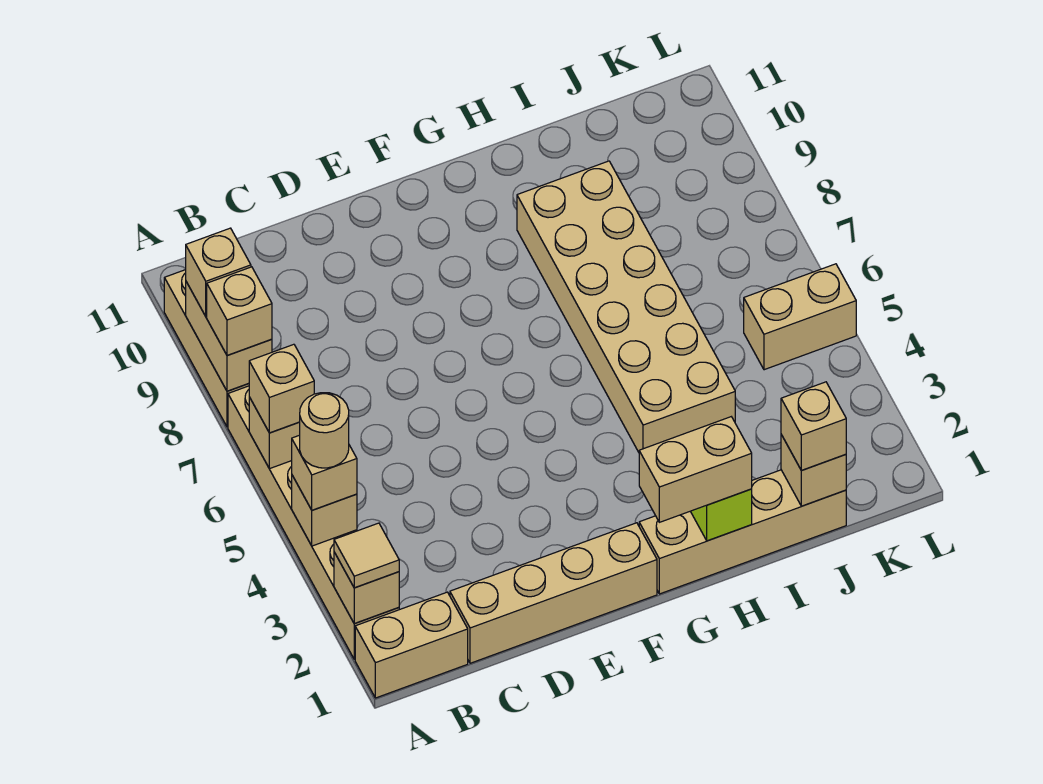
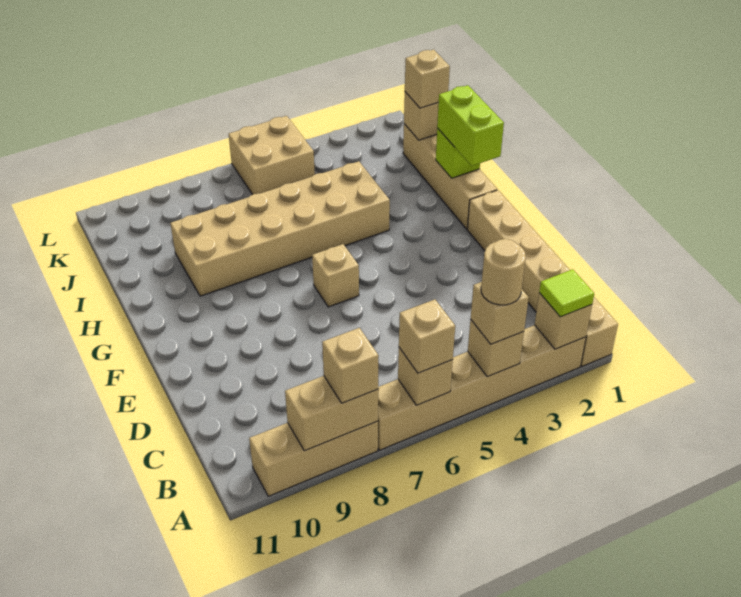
tan tile A2 level 3 -> lime tile A2 level 3
tan brick A9 level 3 -> tan brick F6 level 1
tan brick G1:H1 level 3 -> lime brick G1:H1 level 3
tan brick K5:L5 level 1 -> tan brick K5:L6 level 1

